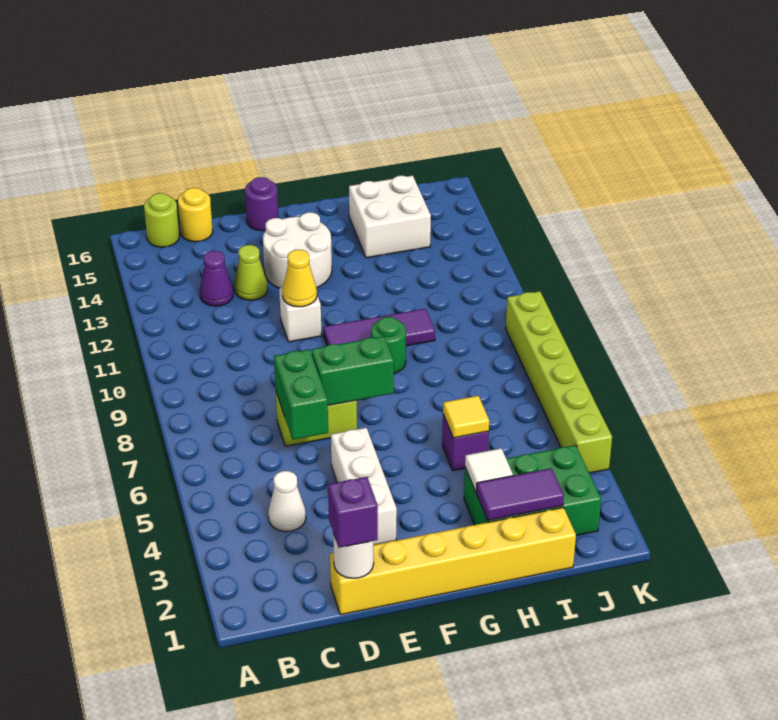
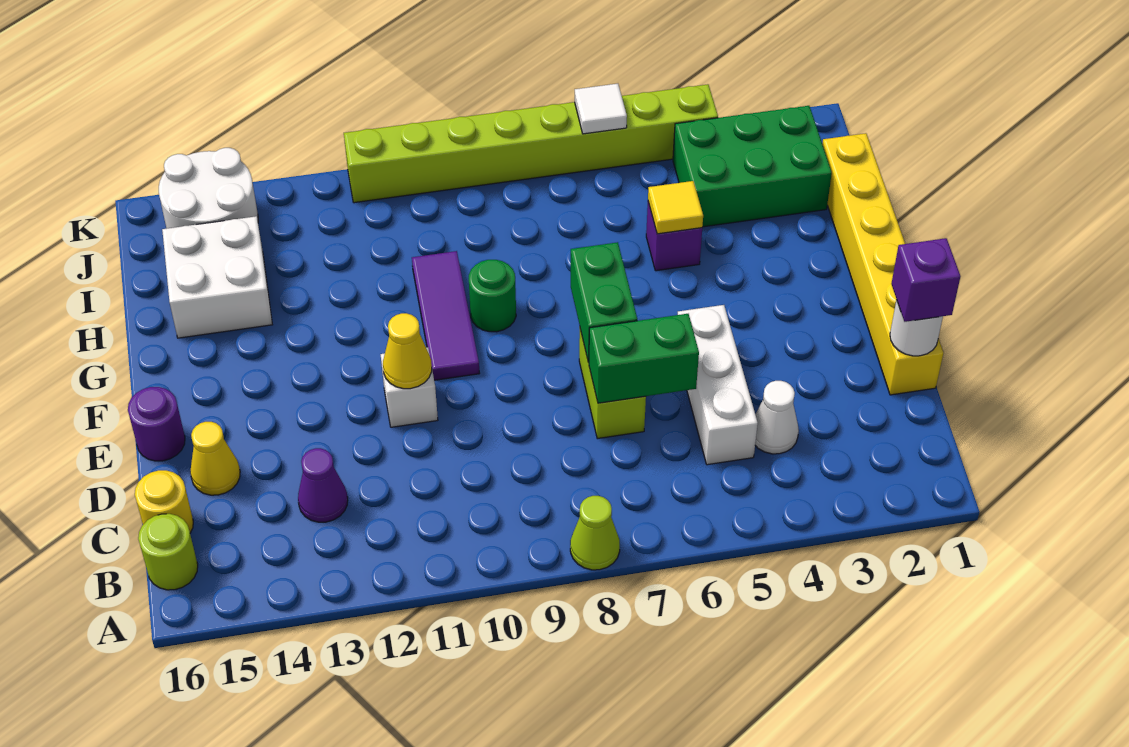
lime cone D13 level 1 -> lime cone A8 level 1
none -> yellow cone D15 level 1
white brick E3:E5 level 1 -> white brick C5:E5 level 1
white round brick E13:F14 level 1 -> white round brick J14:K15 level 1
green brick H2:J3 level 1 -> green brick I2:J4 level 1
purple tile H2:I2 level 2 -> none
white tile H3 level 2 -> white tile K6 level 2
lime brick K4:K9 level 1 -> lime brick K4:K11 level 1

